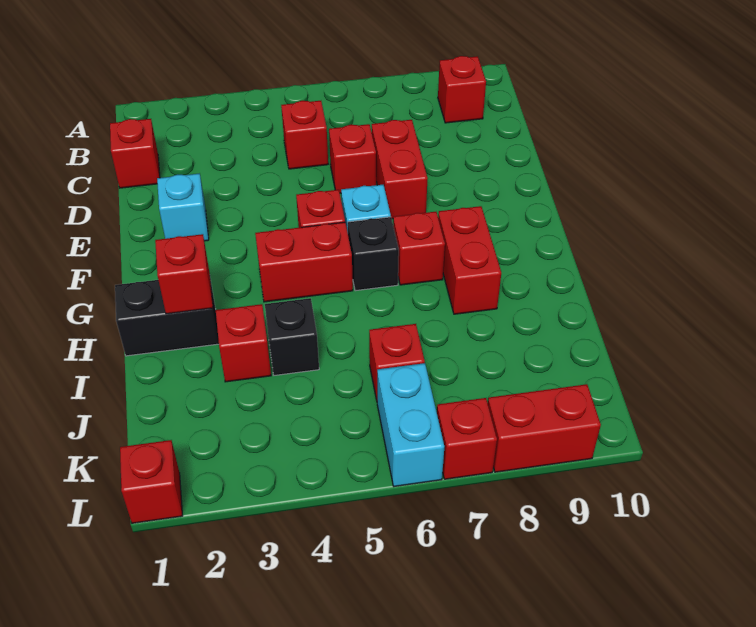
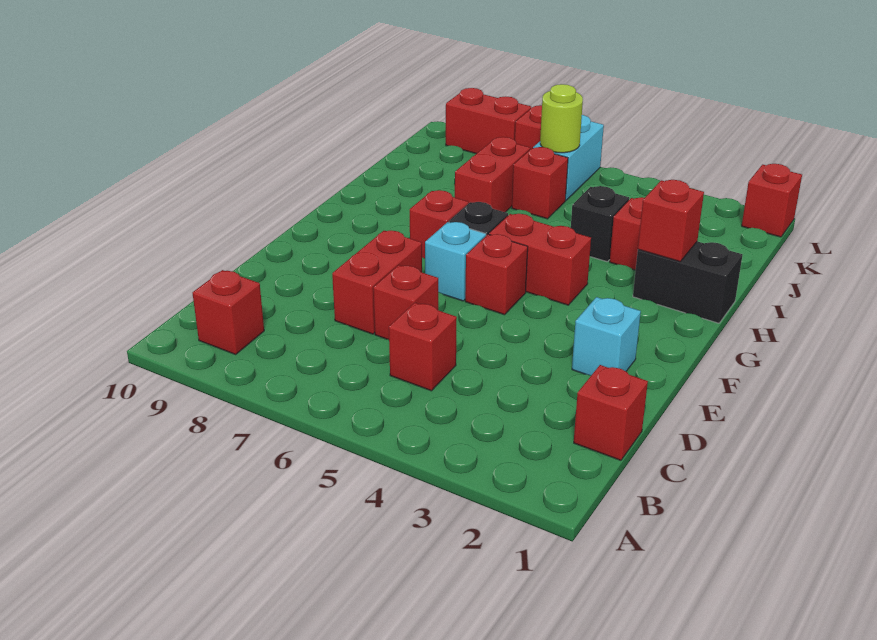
red brick G8:H8 level 1 -> red brick I7:J7 level 1
none -> lime round brick K6 level 2

